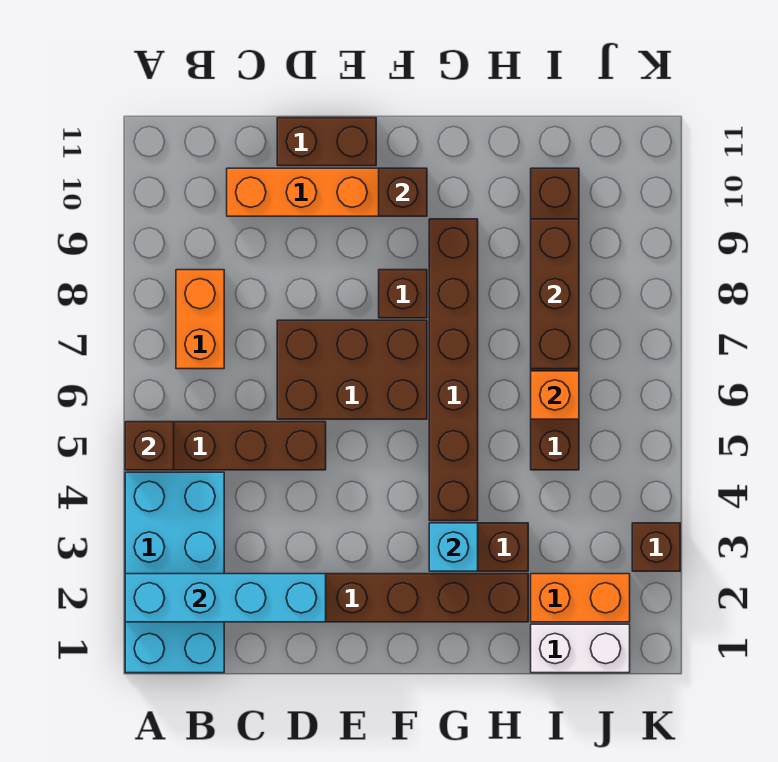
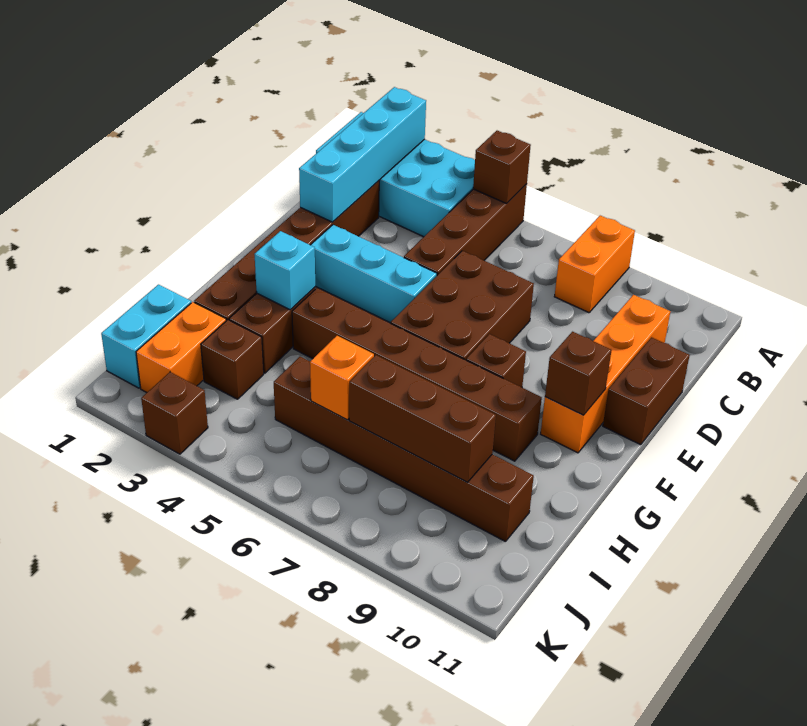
orange brick B7:B8 level 1 -> orange brick A8:B8 level 1
none -> cyan brick E3:E5 level 1
white brick I1:J1 level 1 -> cyan brick I1:J1 level 1
none -> brown brick I3 level 1

